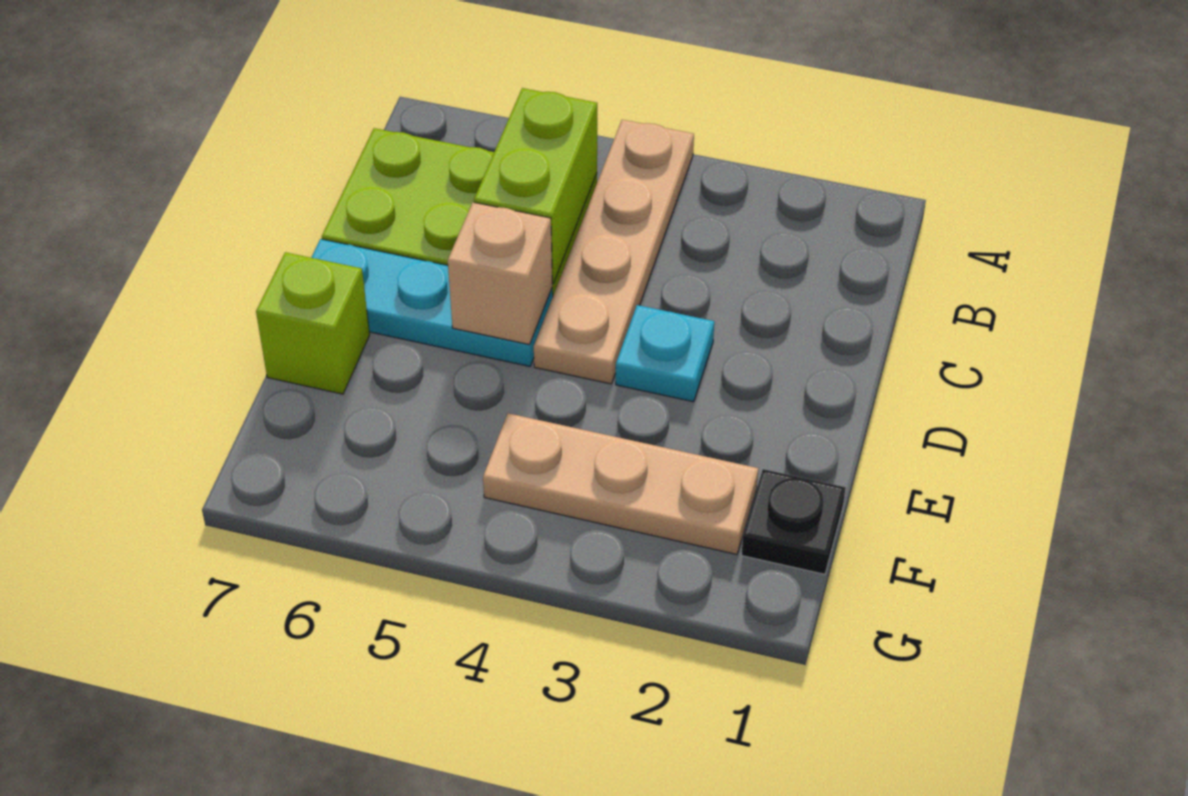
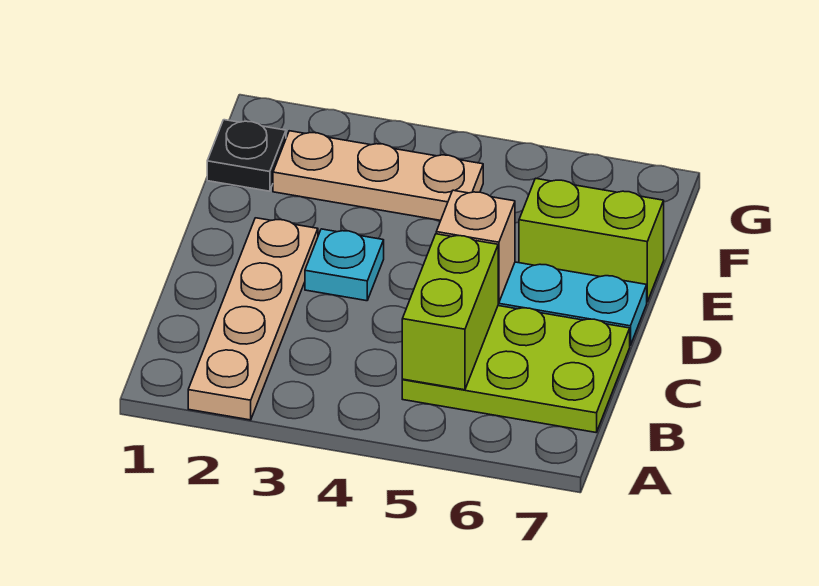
tan plate A4:D4 level 1 -> tan plate A2:D2 level 1
lime brick E7 level 1 -> lime brick E6:E7 level 1

